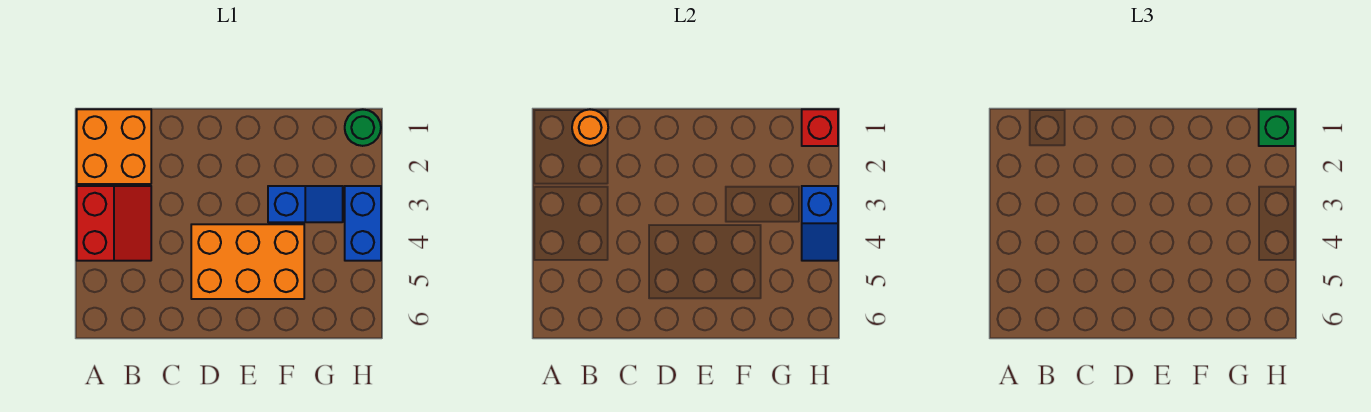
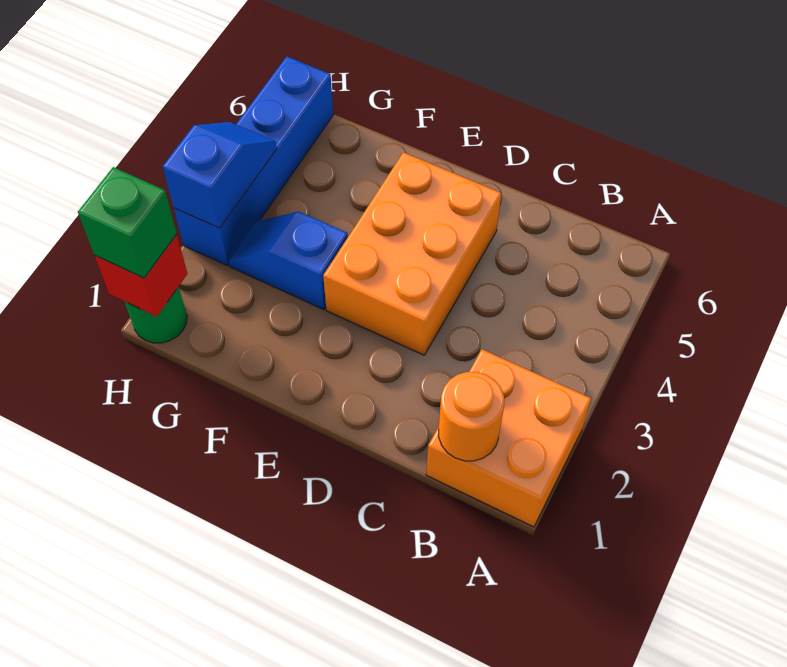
red slope A3:B4 level 1 top A -> none
orange brick D4:F5 level 1 -> orange brick D3:E5 level 1
blue brick H3:H4 level 1 -> blue brick H3:H6 level 1

